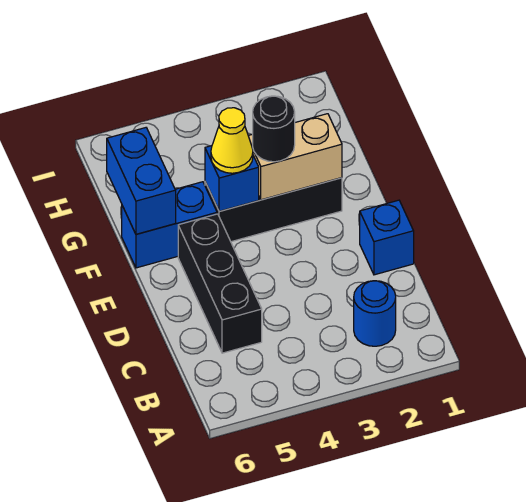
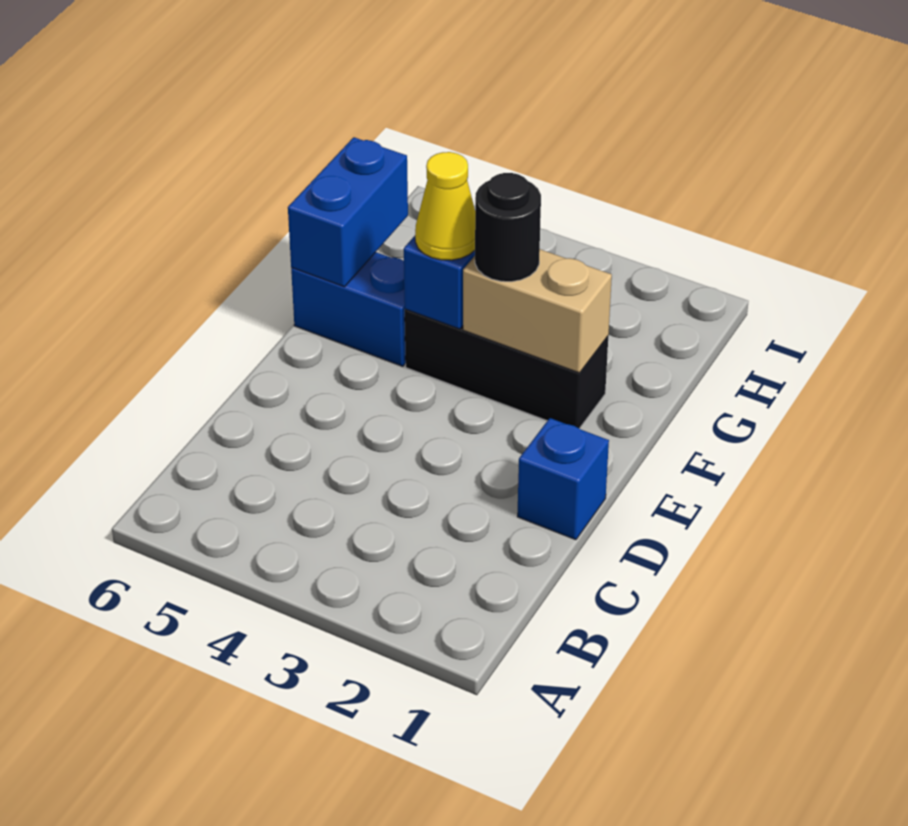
blue round brick B2 level 1 -> none
black brick C5:E5 level 1 -> none

